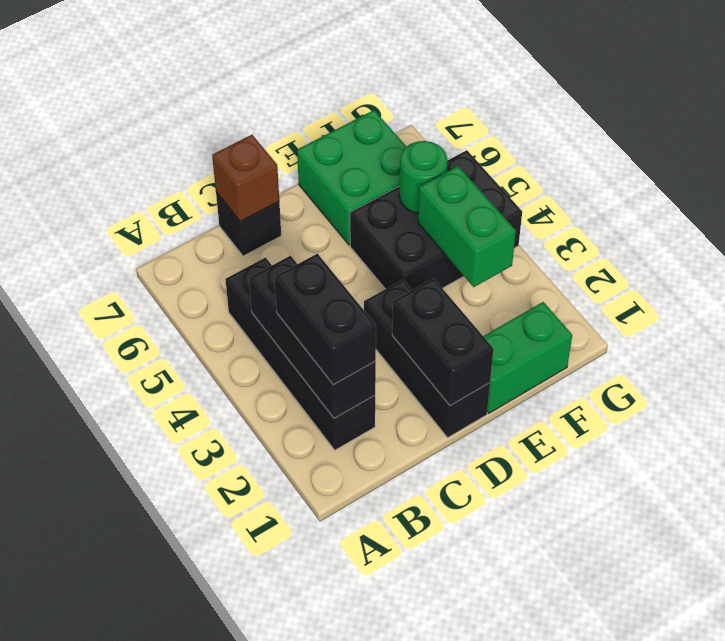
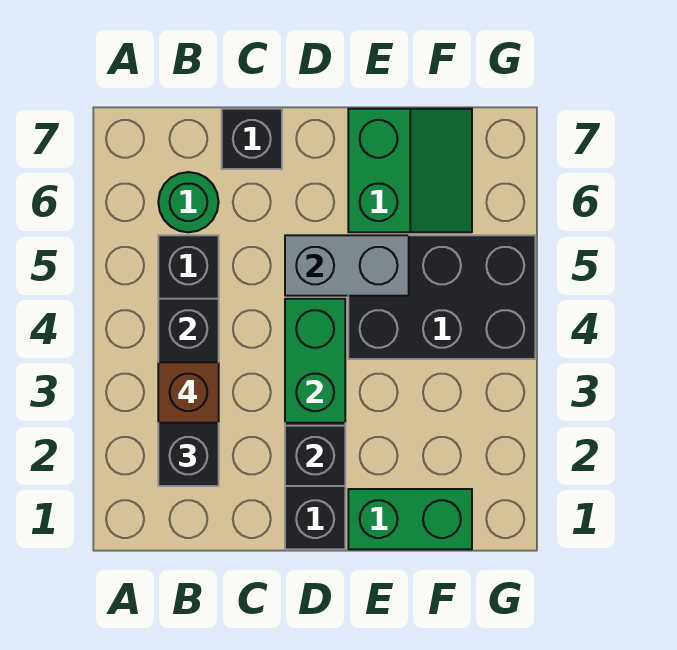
brown brick C7 level 2 -> brown brick B3 level 4
black brick D1:D2 level 2 -> black brick D2 level 2
none -> grey brick D5:E5 level 2
green brick E6:F7 level 1 -> green slope E6:F7 level 1 top E
green brick F3:F4 level 2 -> green brick D3:D4 level 2
green round brick F5 level 2 -> green round brick B6 level 1

